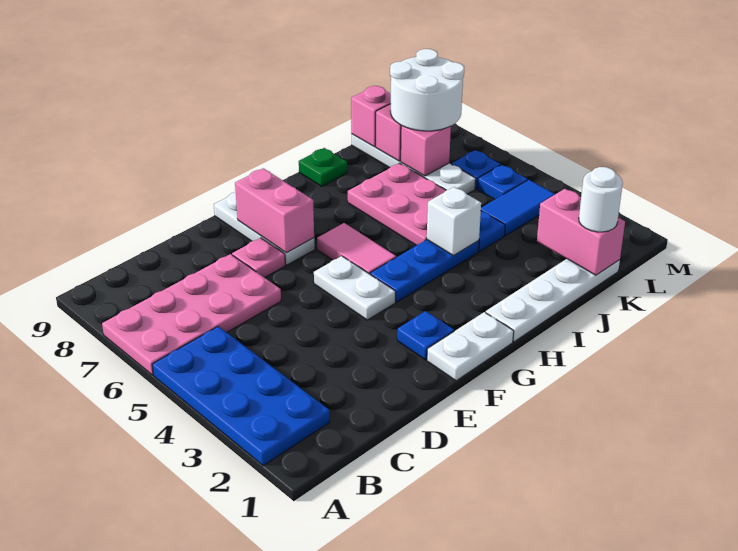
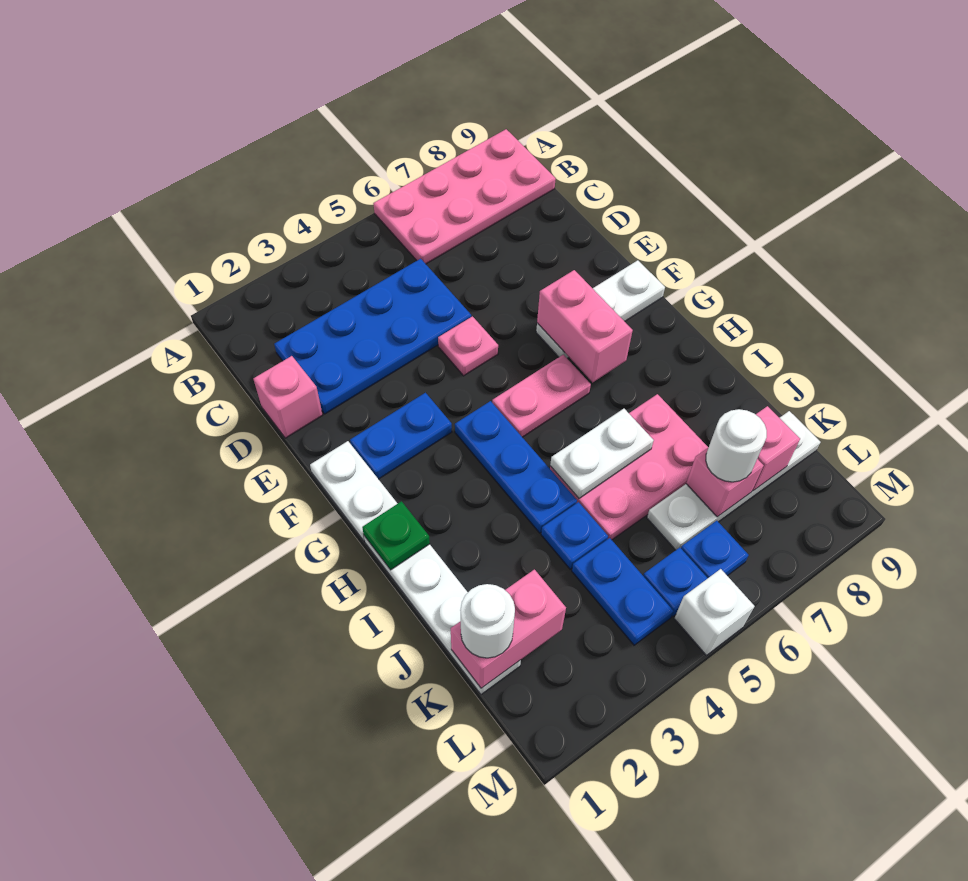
blue plate A2:B5 level 1 -> blue plate C2:D5 level 1
pink plate A6:D7 level 1 -> pink plate A6:B9 level 1
pink plate E7 level 1 -> pink plate E5 level 1
blue plate F2 level 1 -> blue plate F2:F3 level 1
white plate F4:F5 level 1 -> white plate I5:I6 level 2
pink brick F7:F8 level 2 -> pink brick F7:G7 level 2
pink tile G5:G6 level 1 -> pink plate G5:G6 level 1
white brick I4 level 2 -> white brick M5 level 1
green plate I9 level 1 -> green plate H1 level 2
blue tile K4:L4 level 1 -> blue plate K4:L4 level 1
white round brick K7:L8 level 3 -> white round brick K7 level 3
pink brick K9 level 2 -> pink brick D1 level 1

